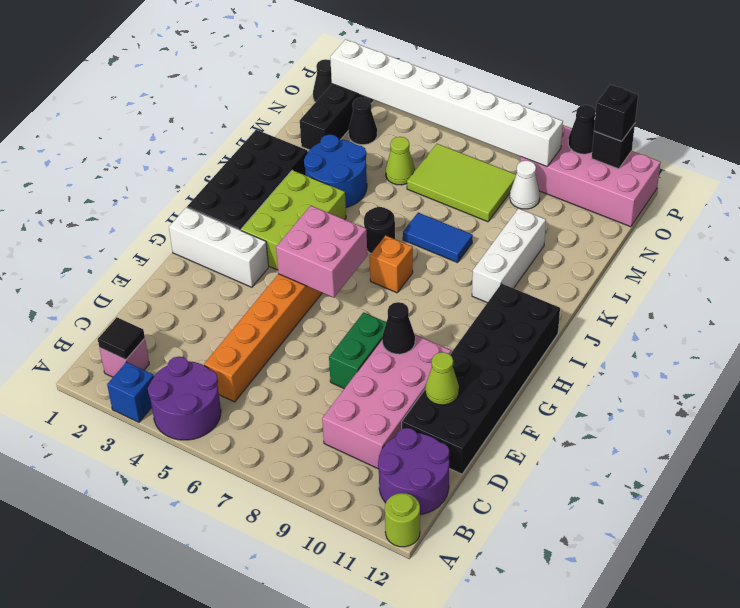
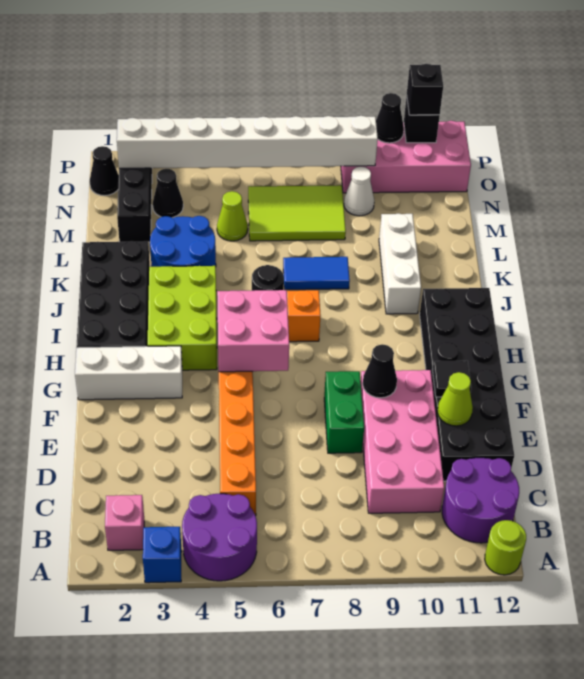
black tile B2 level 2 -> black tile F11 level 2

